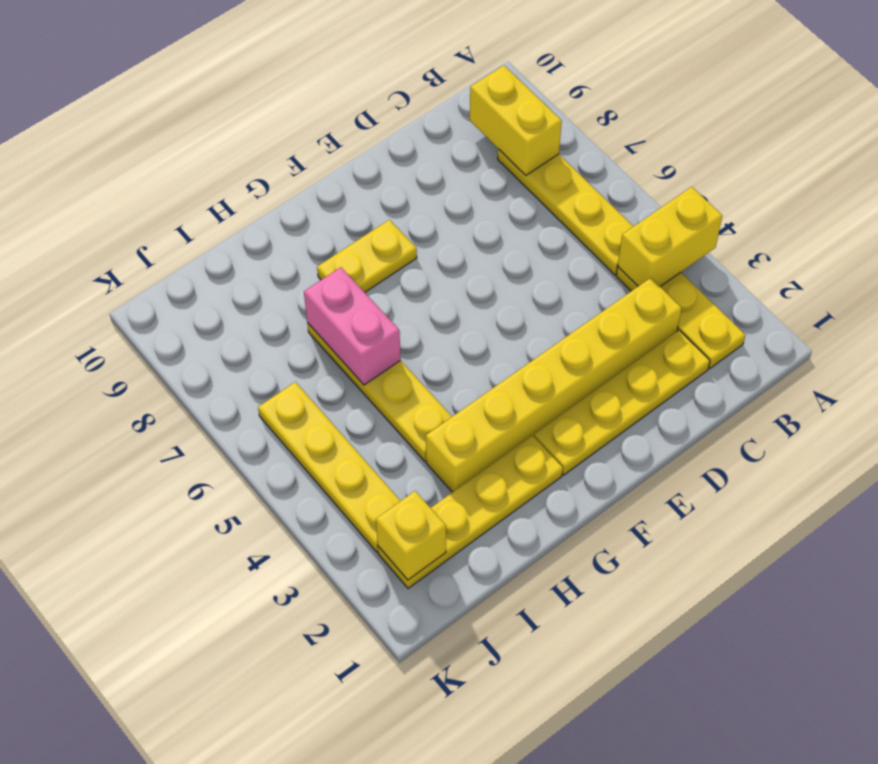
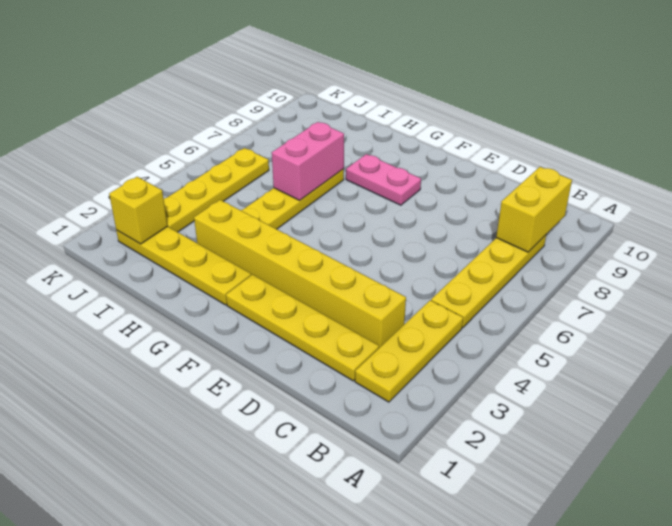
yellow brick A4:B4 level 2 -> none
yellow plate F8:G8 level 1 -> pink plate F8:G8 level 1

